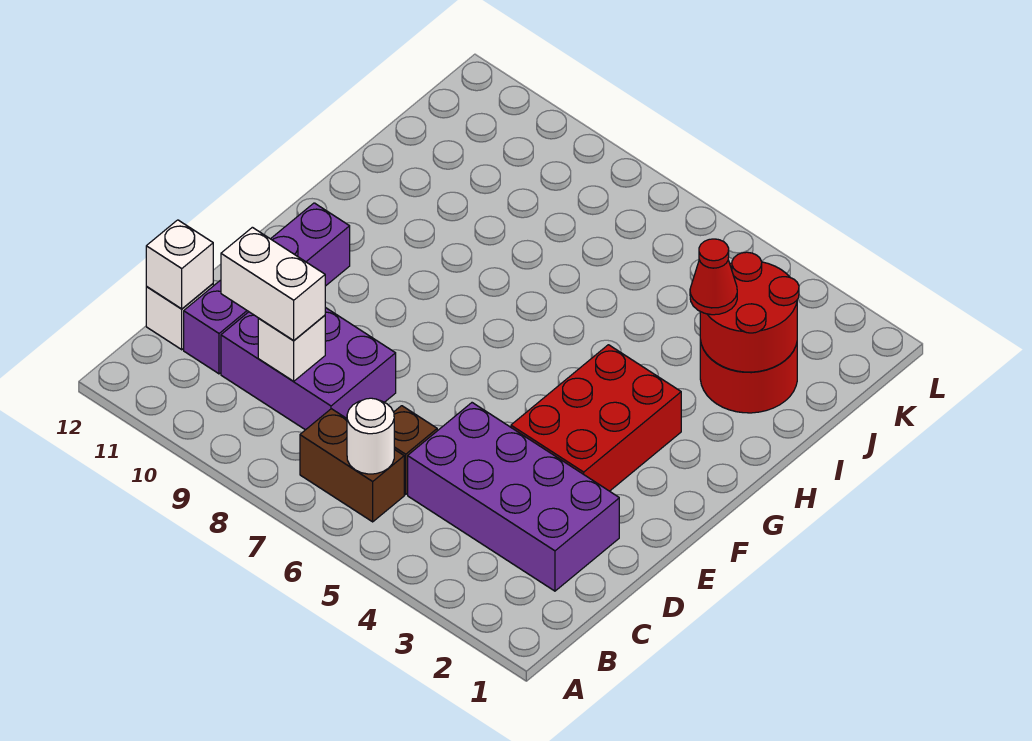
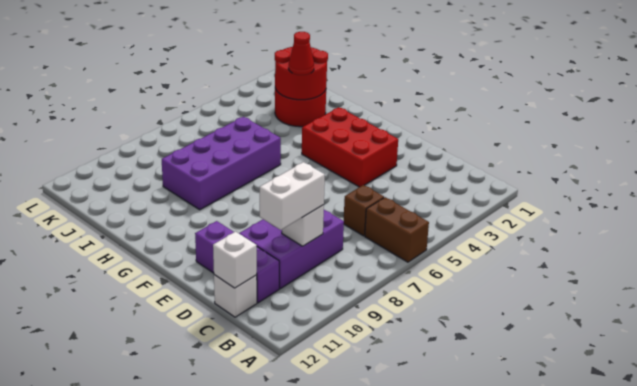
brown brick B6:B7 level 1 -> brown brick A6:B6 level 1
white round brick B6 level 2 -> none
purple brick C2:D5 level 1 -> purple brick H6:I9 level 1
purple brick C11:F11 level 1 -> purple brick C11:E11 level 1

